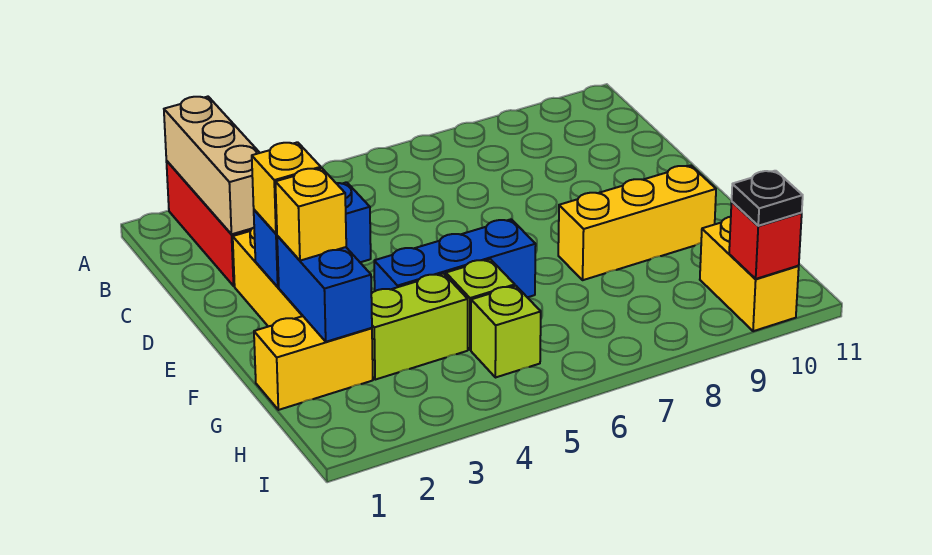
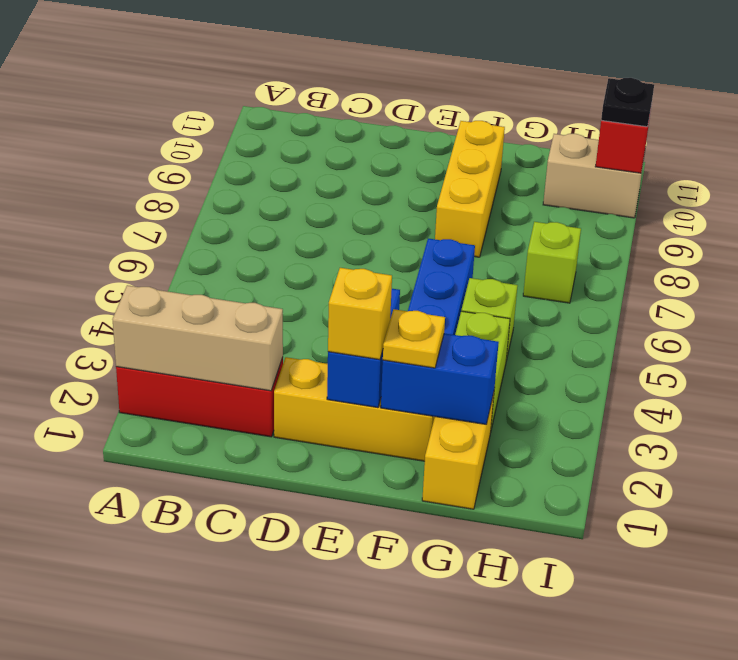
yellow brick F2 level 3 -> yellow plate F2 level 3
lime brick H5 level 1 -> lime brick H7 level 1
yellow brick H10:I10 level 1 -> tan brick H10:I10 level 1

